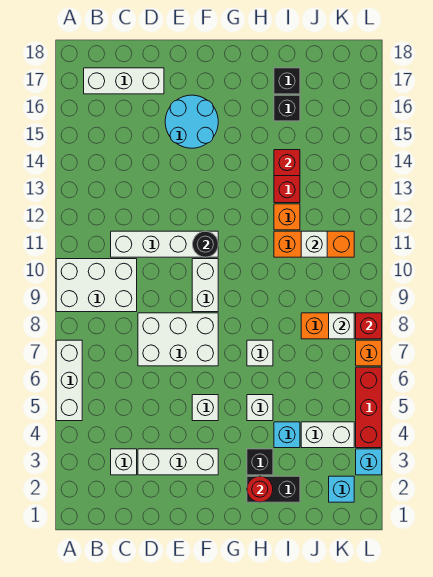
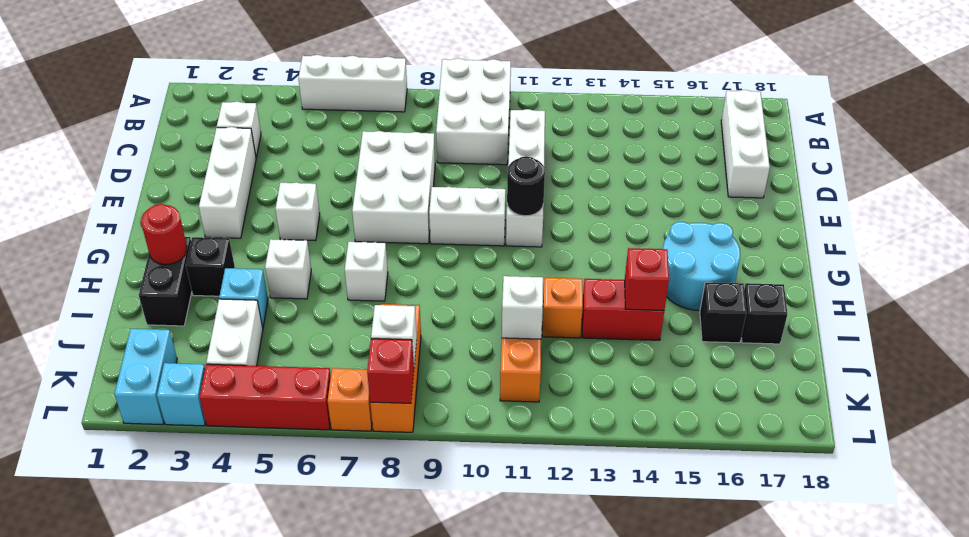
cyan round brick E15:F16 level 1 -> cyan round brick G15:H16 level 1
cyan brick K2 level 1 -> cyan brick K2:L2 level 1

